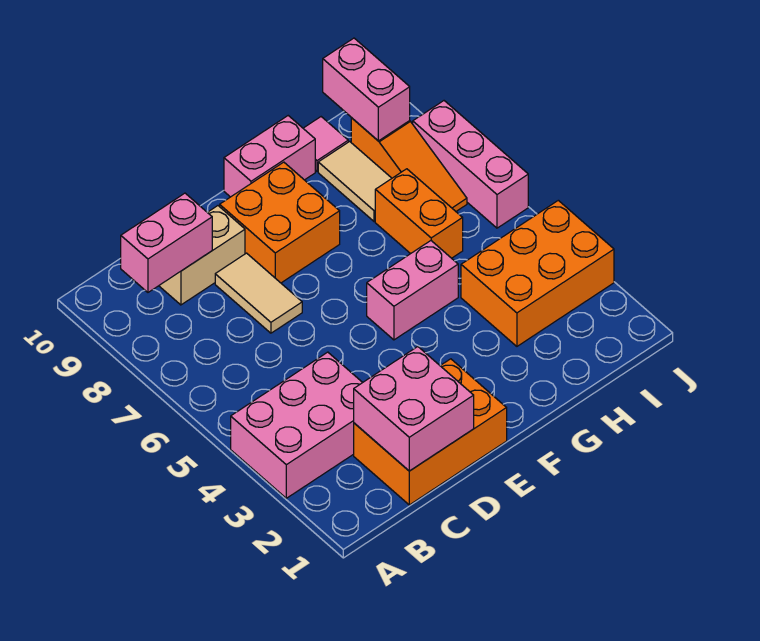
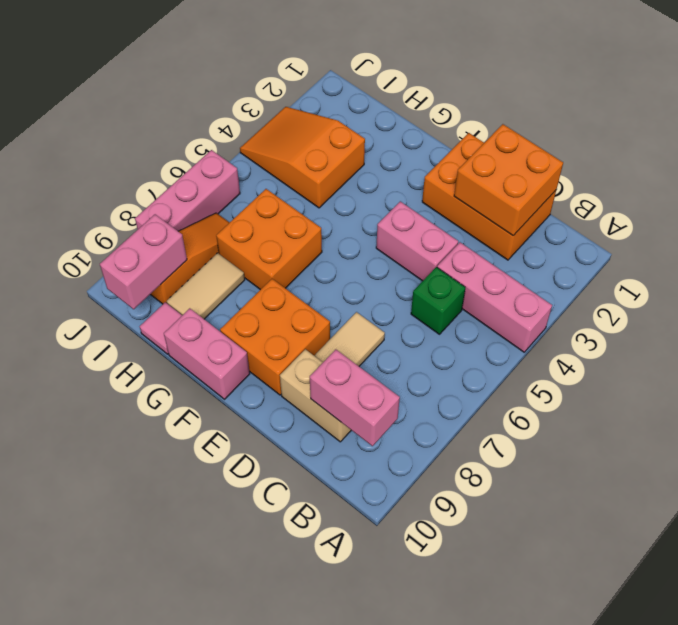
pink brick A3:C4 level 1 -> pink brick A4:C4 level 1
pink brick C1:D2 level 2 -> orange brick C1:D2 level 2
none -> green brick C5 level 1
pink brick F5:G5 level 1 -> pink brick D4:E4 level 1
orange brick H3:J4 level 1 -> orange slope H3:J4 level 1 top H
orange brick H6:H7 level 1 -> orange brick G6:H7 level 1

